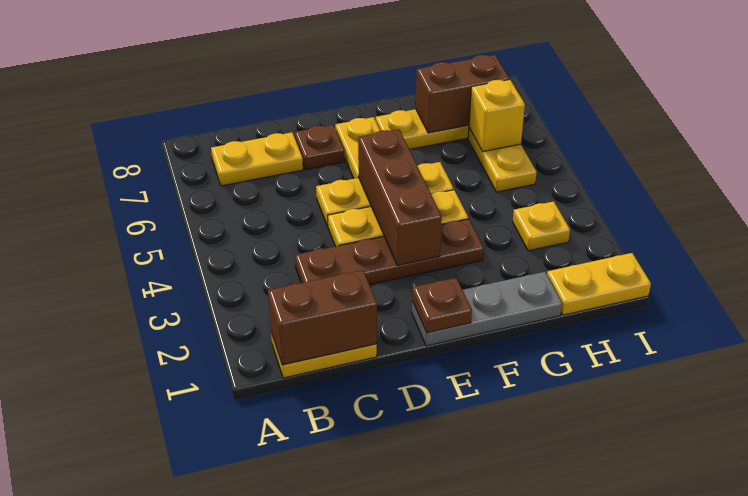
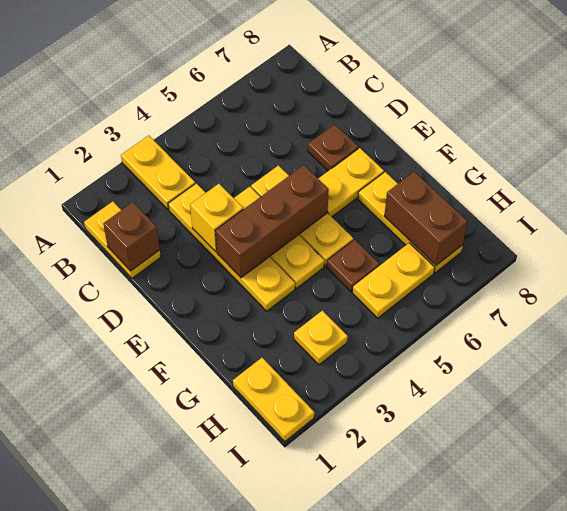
brown brick B1:C1 level 2 -> brown brick C1 level 2
yellow plate B7:C7 level 1 -> yellow plate A3:B3 level 1
brown plate C3:F3 level 1 -> yellow plate C3:F3 level 1
grey plate E1:G1 level 1 -> none
brown plate E1 level 2 -> brown plate G5 level 1
yellow brick H6 level 2 -> yellow brick D3 level 2

